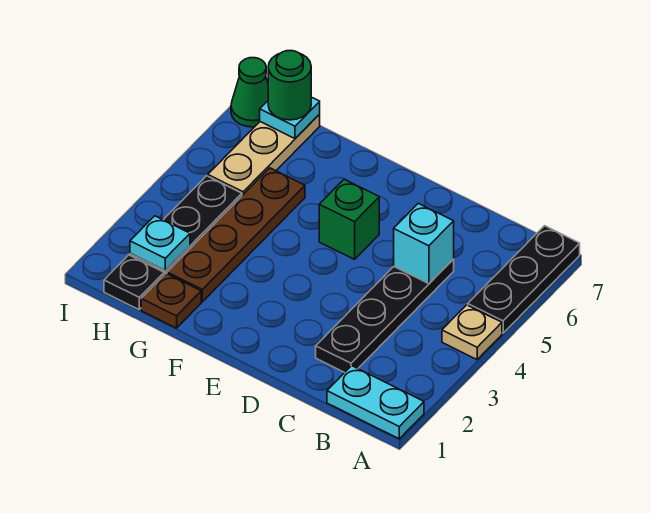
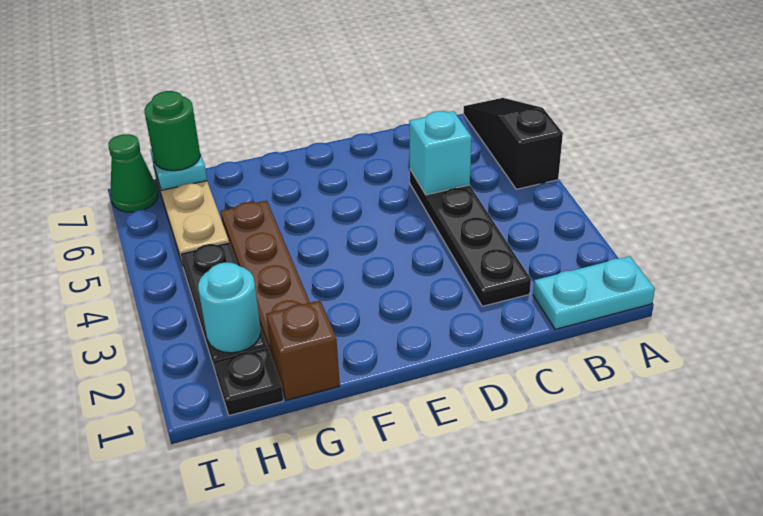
tan plate A4 level 1 -> none
black plate A5:A7 level 1 -> black slope A5:A7 level 1 top 5
green brick E5 level 1 -> none
brown plate G1 level 1 -> brown brick G1 level 1
cyan plate H2 level 2 -> cyan round brick H2 level 2

